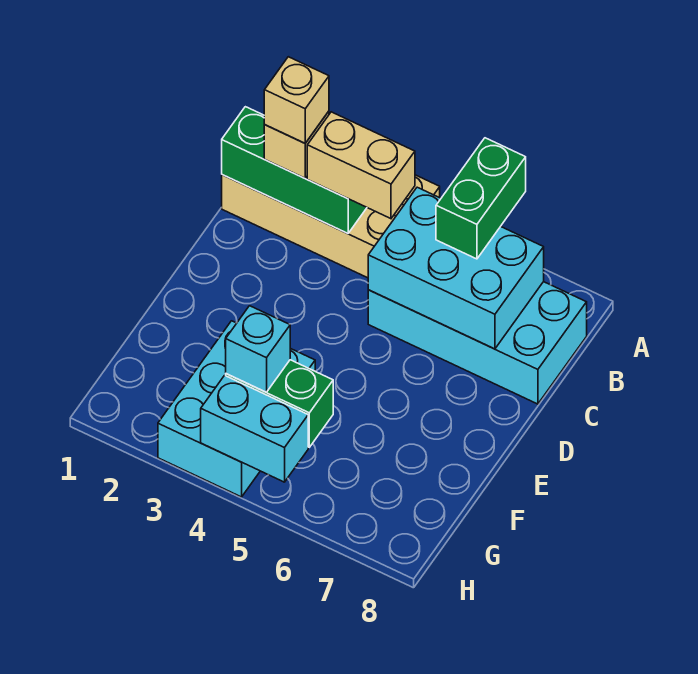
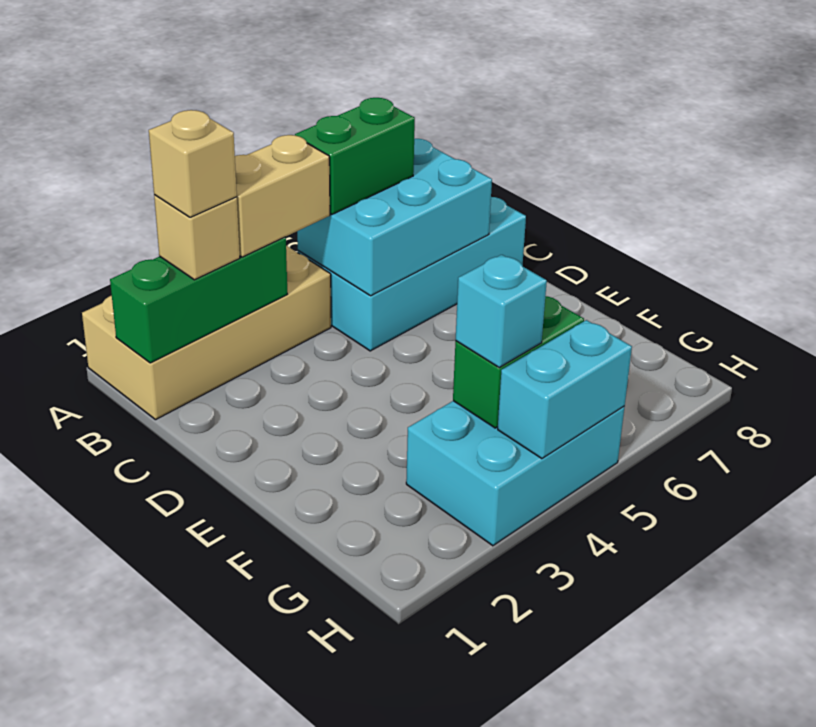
green brick A6:B6 level 3 -> green brick B5:B6 level 3
cyan brick F3:H4 level 1 -> cyan brick G3:H5 level 1

